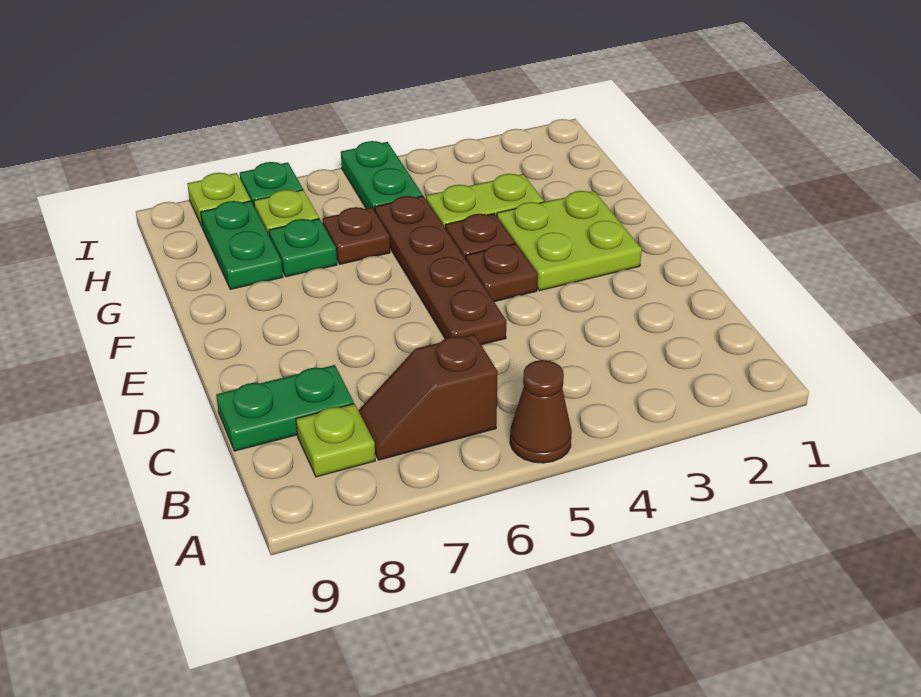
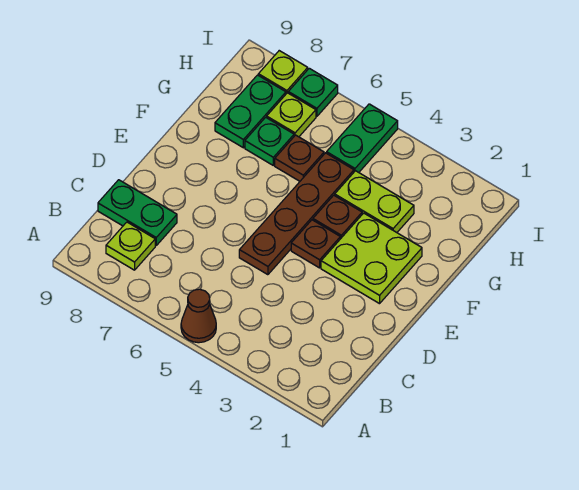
brown slope B6:B7 level 1 top 6 -> none

